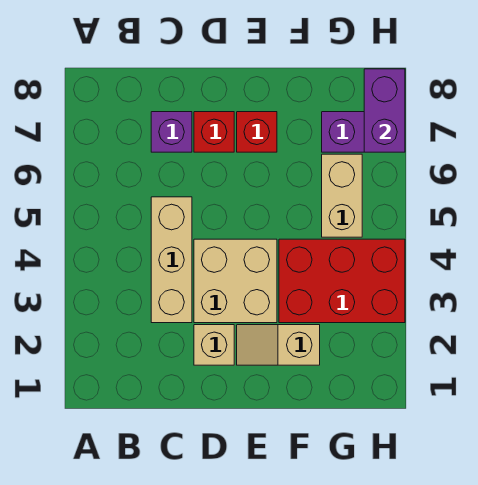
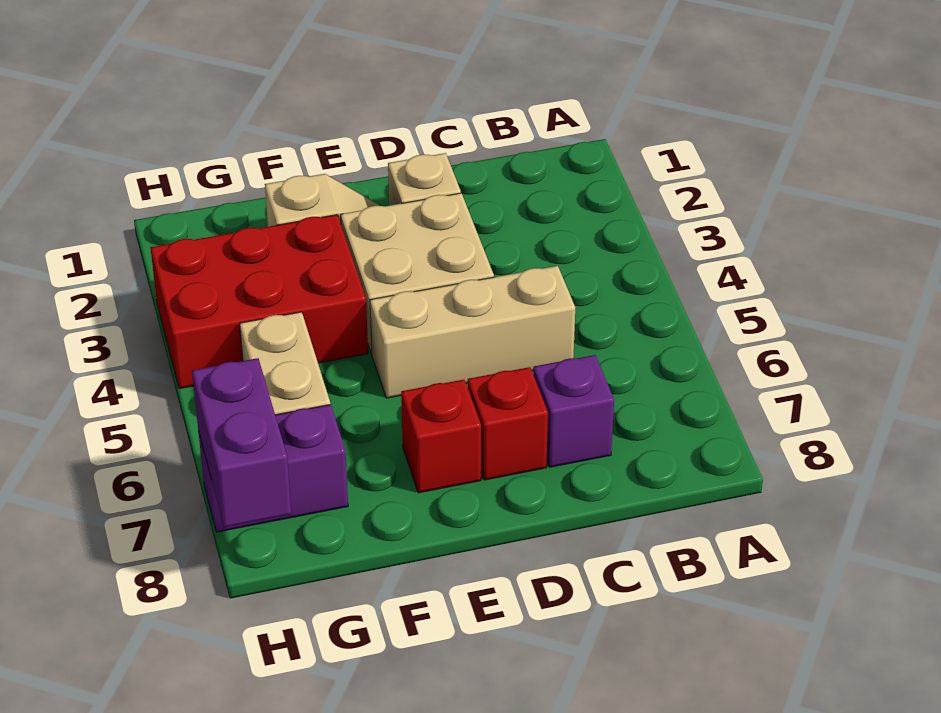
tan brick C3:C5 level 1 -> tan brick C5:E5 level 1

